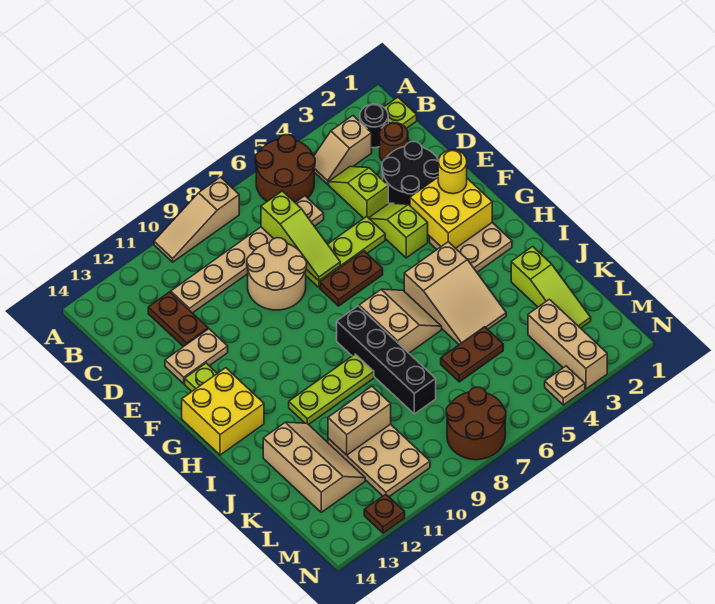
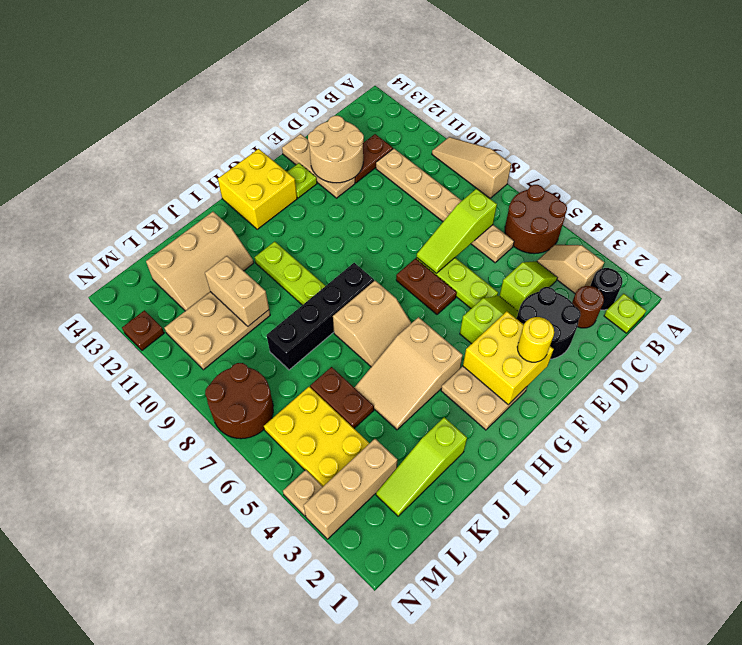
tan round brick D8:E9 level 1 -> tan round brick D12:E13 level 2
tan plate E12:E13 level 1 -> tan plate E12:E14 level 1
none -> yellow plate L4:M6 level 1

